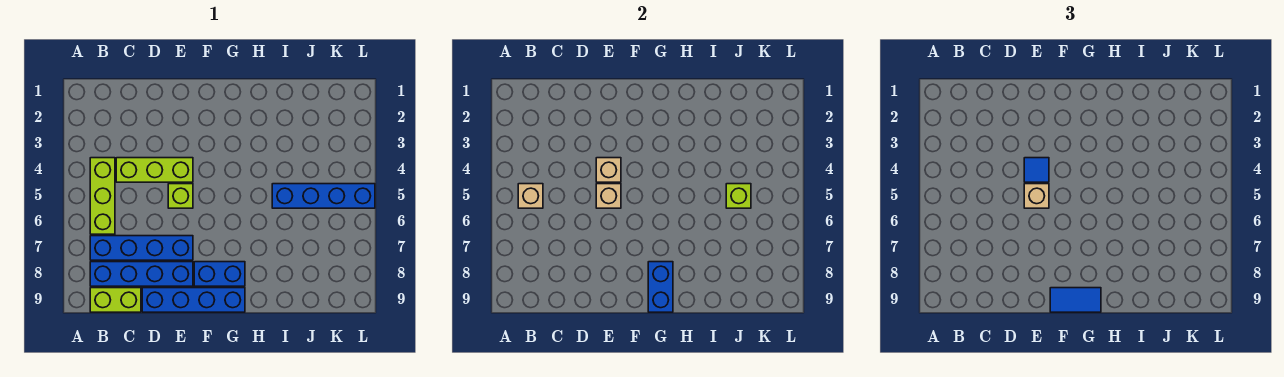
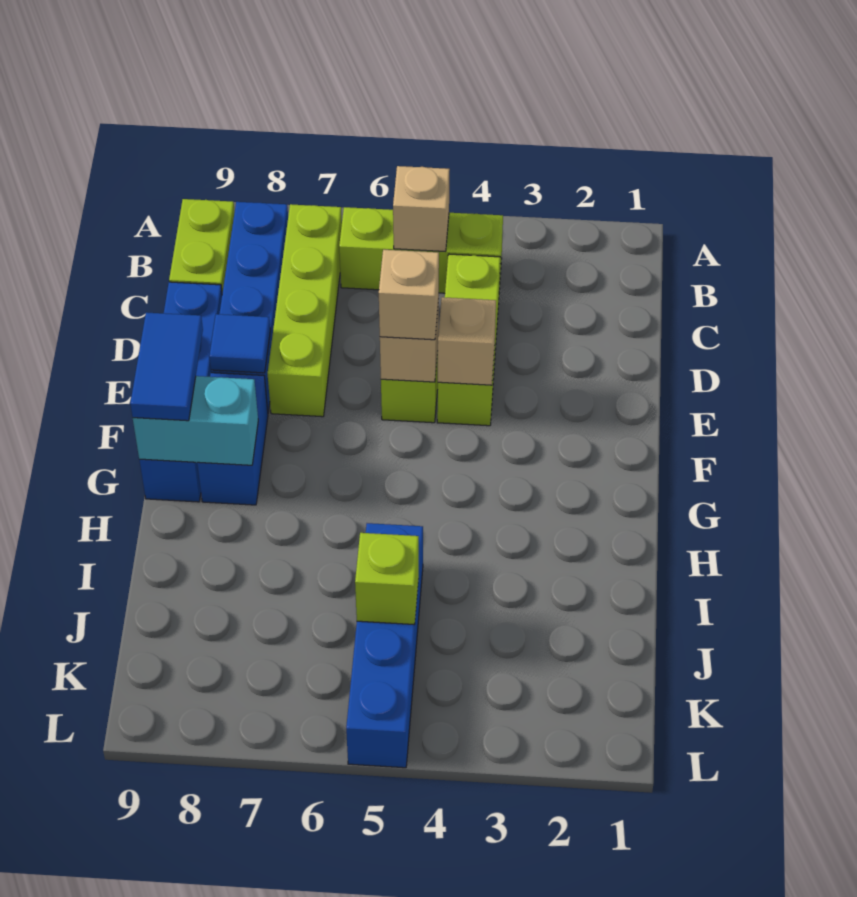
blue brick B7:E7 level 1 -> lime brick B7:E7 level 1
blue tile E4 level 3 -> blue tile E8 level 2
blue brick G8:G9 level 2 -> cyan brick G8:G9 level 2

